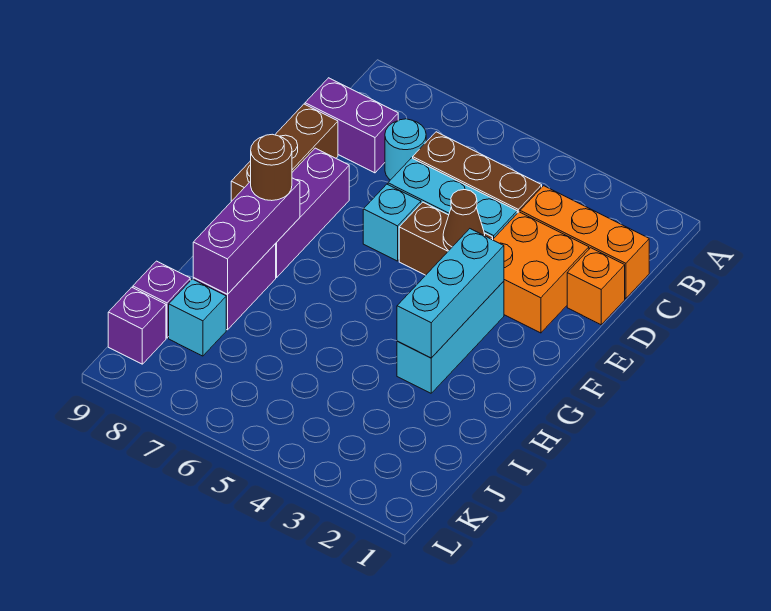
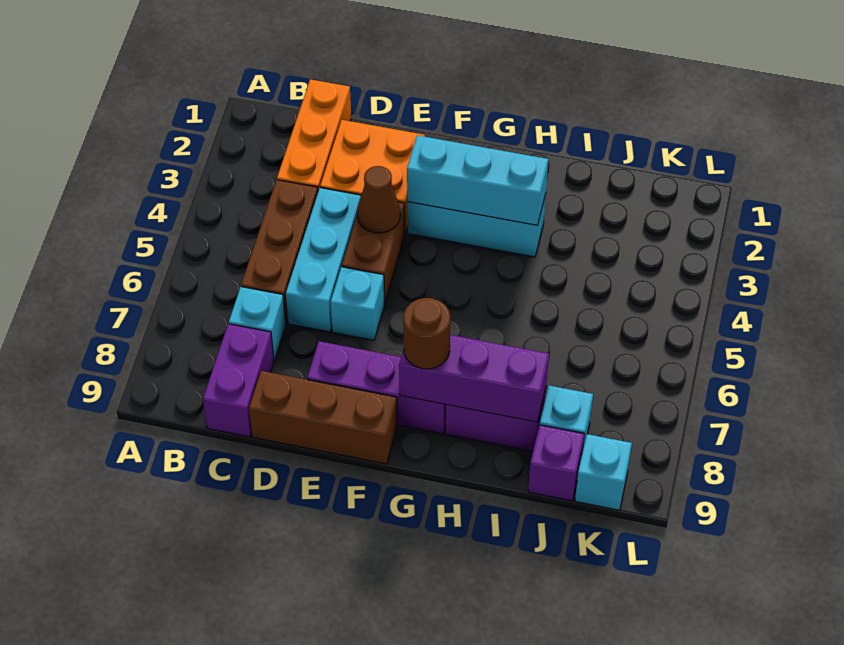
cyan round brick C7 level 1 -> cyan brick C7 level 1
orange brick D1 level 1 -> none
purple brick K9 level 1 -> cyan brick K9 level 1

